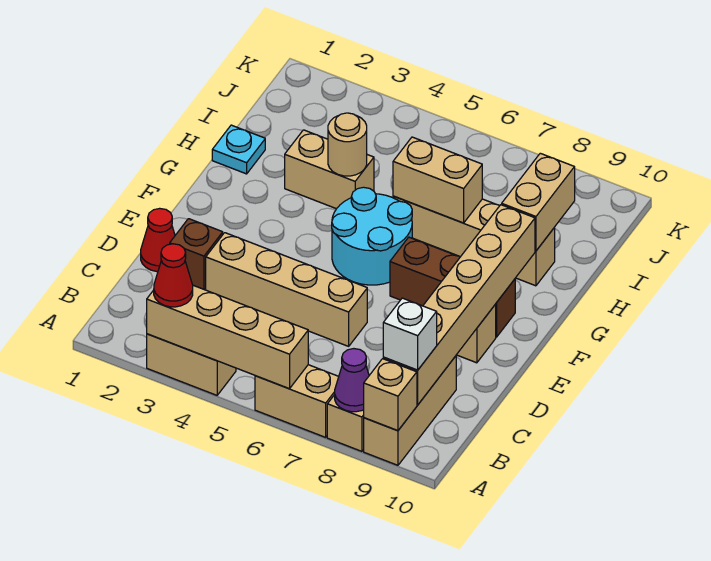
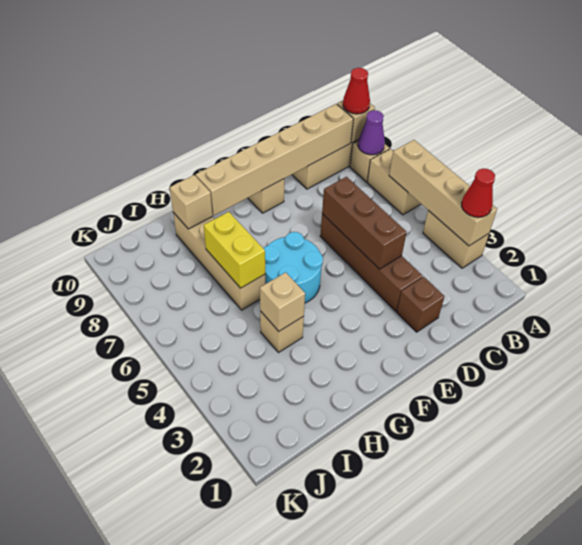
white brick B9 level 3 -> none
red cone D1 level 1 -> red cone A9 level 3
tan brick D3:D6 level 1 -> brown brick D3:D6 level 1
brown brick F7:F9 level 1 -> brown brick D4:D6 level 2
cyan plate H1 level 1 -> none
tan brick H3:H4 level 1 -> tan brick H4 level 1
tan round brick H4 level 2 -> tan brick H4 level 2
tan brick H6:H7 level 2 -> yellow brick H6:H7 level 2
tan brick H9:I9 level 2 -> tan brick H9 level 2

